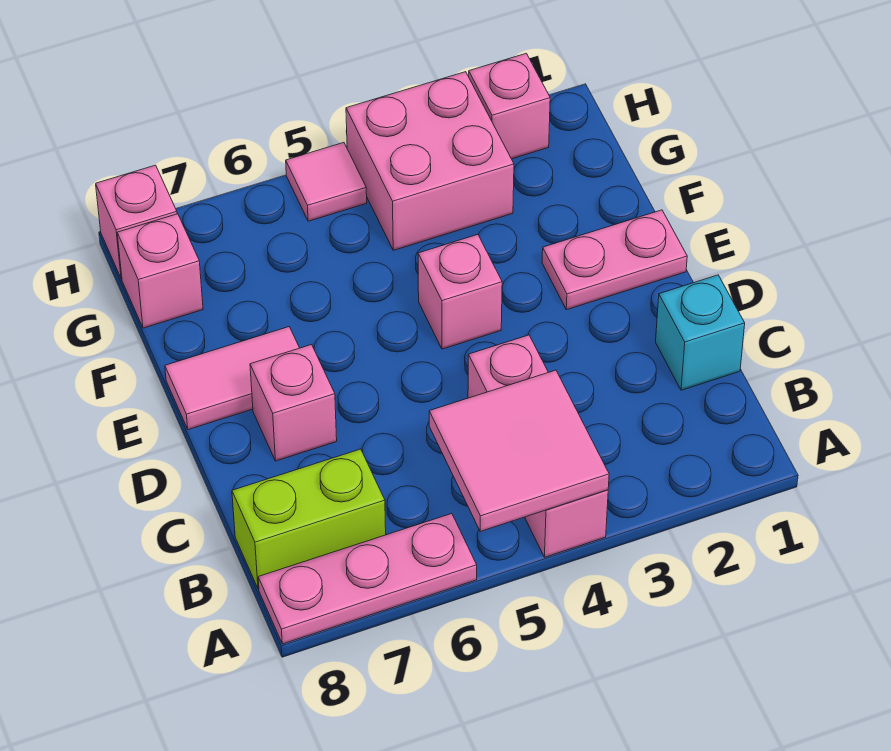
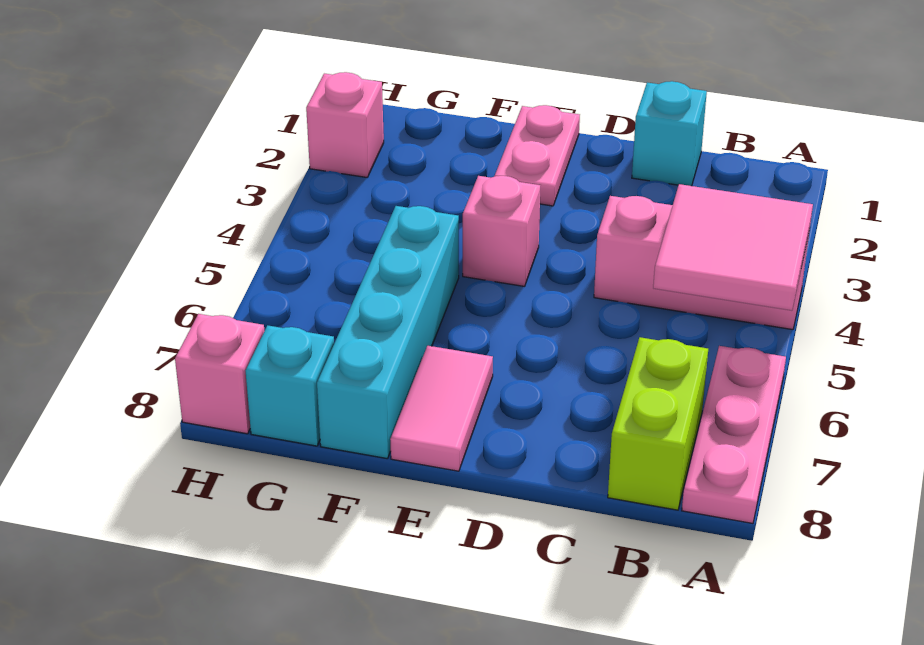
pink brick D7 level 1 -> none
none -> cyan brick F5:F8 level 1
pink brick G3:H4 level 1 -> none
pink brick G8 level 1 -> cyan brick G8 level 1
pink tile H5 level 1 -> none

